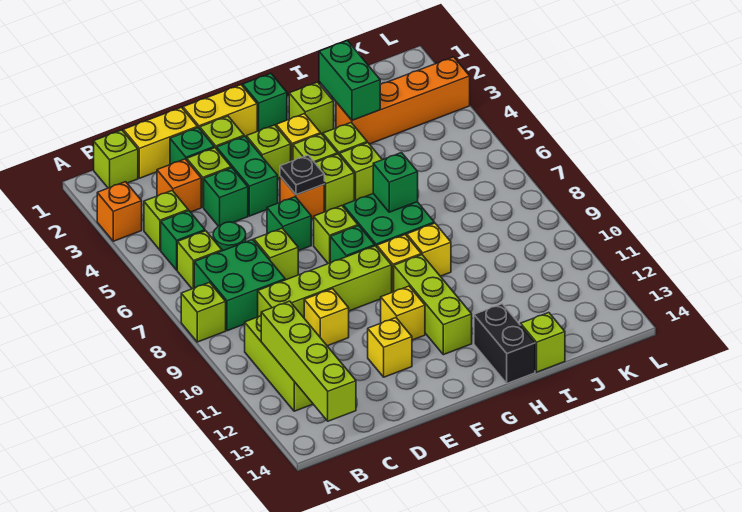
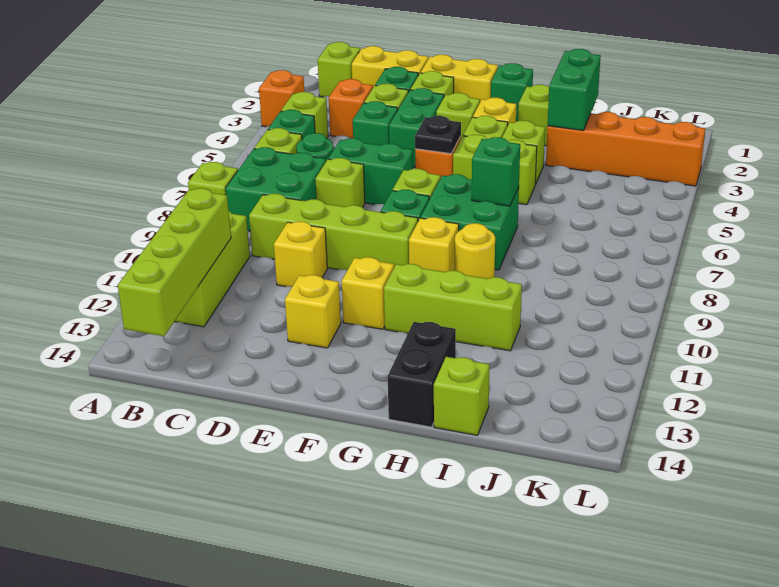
green brick E6 level 1 -> green brick D6:E6 level 1
lime brick G10:G12 level 1 -> lime brick G11:I11 level 1
yellow brick H9 level 1 -> yellow round brick H9 level 1

